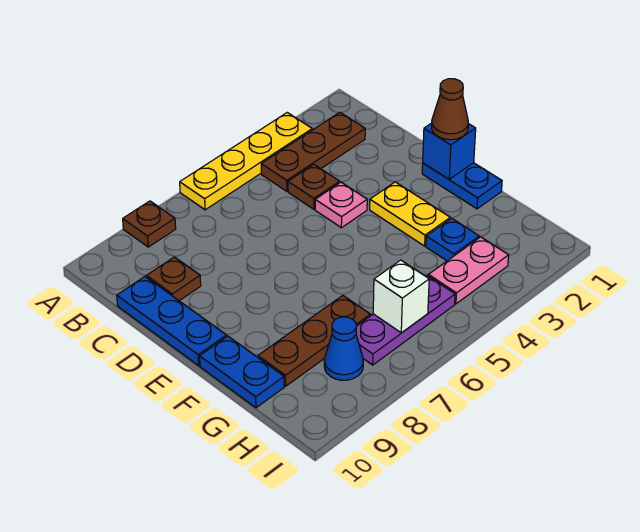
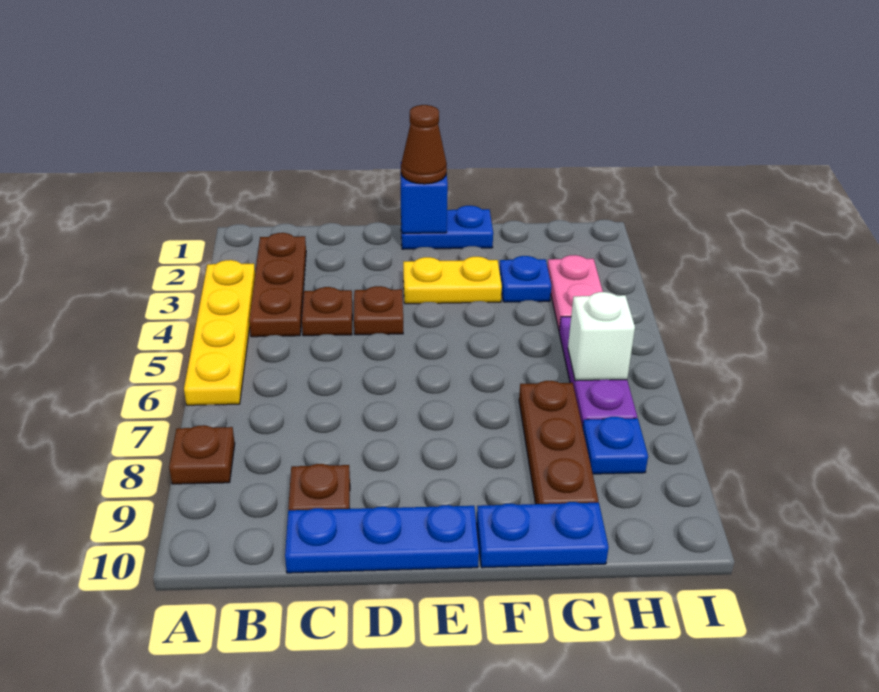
pink plate D4 level 1 -> brown plate D4 level 1
blue cone H8 level 1 -> blue plate H8 level 1

